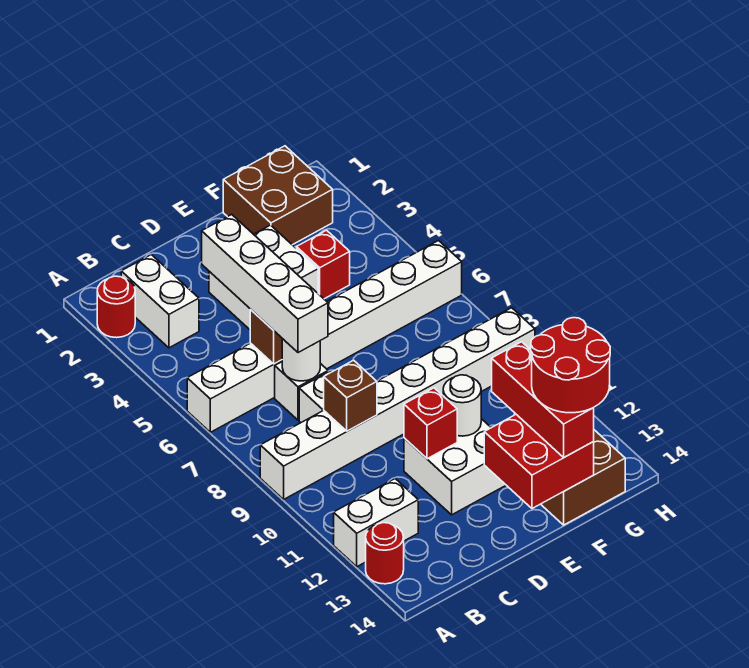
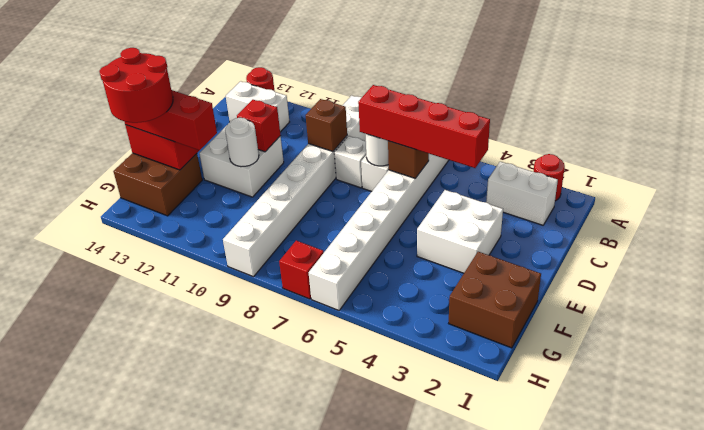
white brick A12:B12 level 1 -> white brick B12:B13 level 1
white brick C4:C7 level 3 -> red brick C4:C7 level 3
red brick F4 level 1 -> red brick H7 level 1

